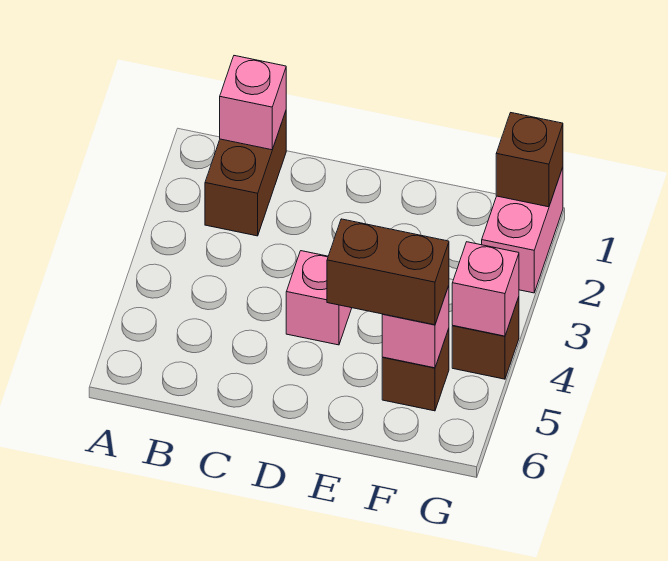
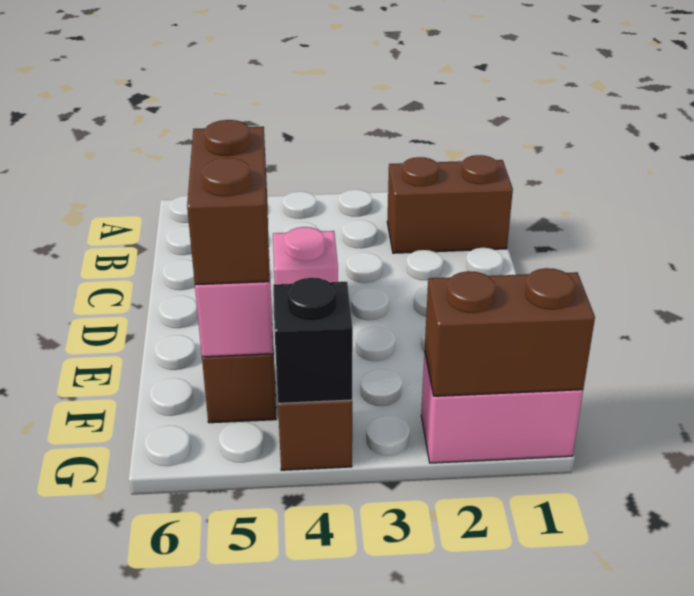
pink brick B1 level 2 -> none
brown brick G1 level 2 -> brown brick G1:G2 level 2
pink brick G4 level 2 -> black brick G4 level 2

